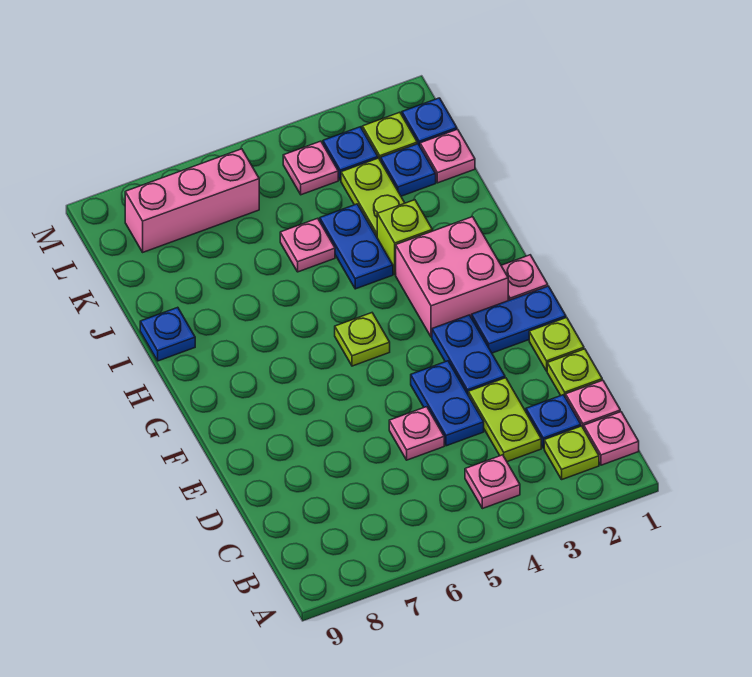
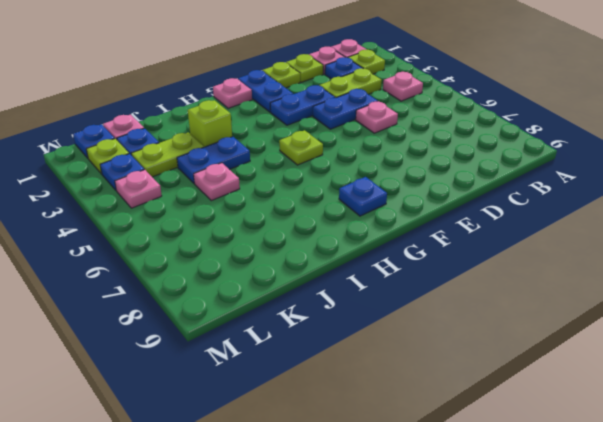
pink brick G2:H3 level 1 -> none
blue plate I9 level 1 -> blue plate G8 level 1
pink brick L6:L8 level 1 -> none

